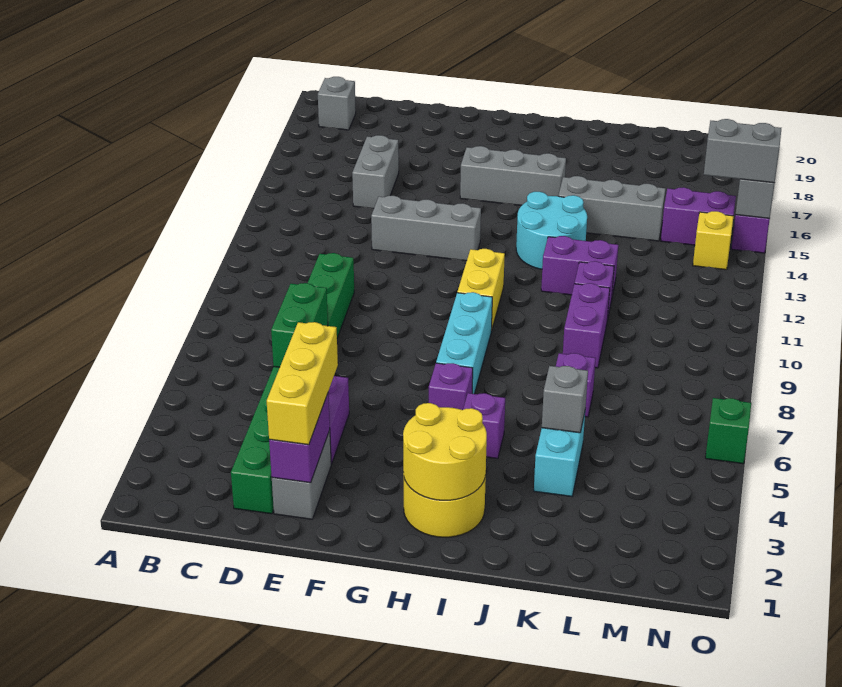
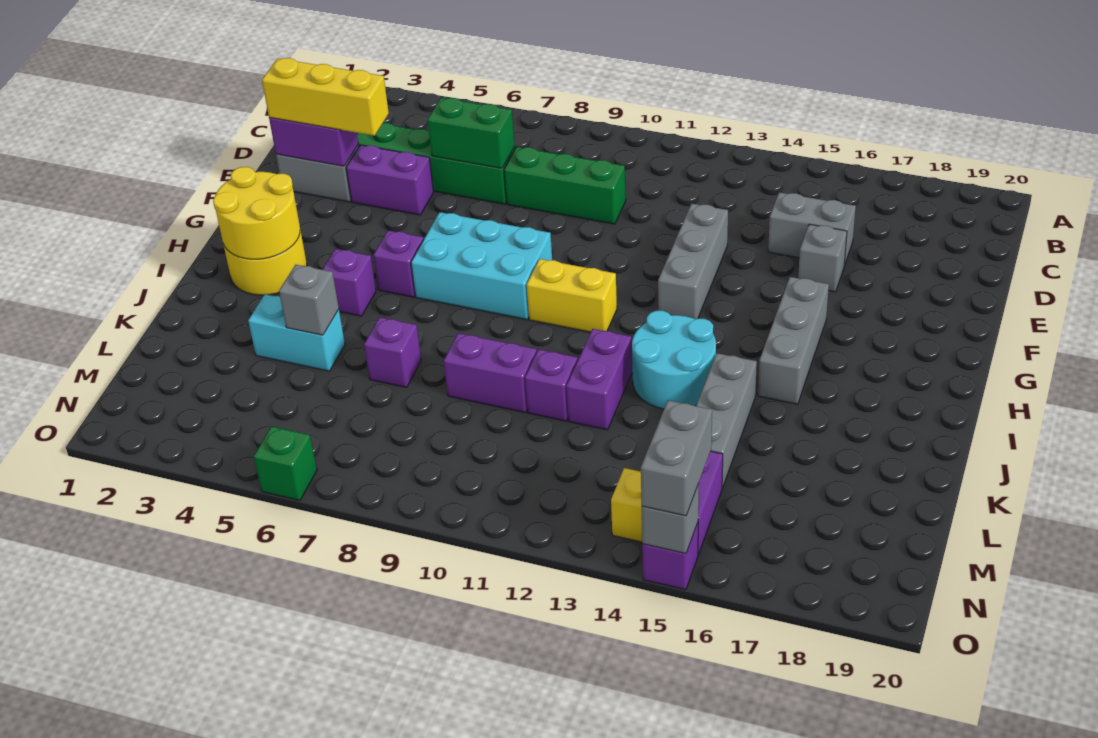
grey brick B19 level 1 -> grey brick E16 level 1
cyan brick H7:H9 level 1 -> cyan brick G7:H9 level 1

